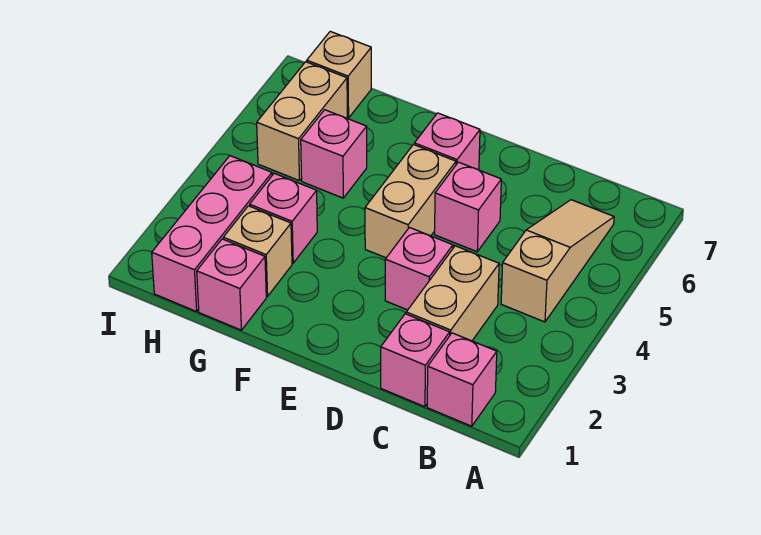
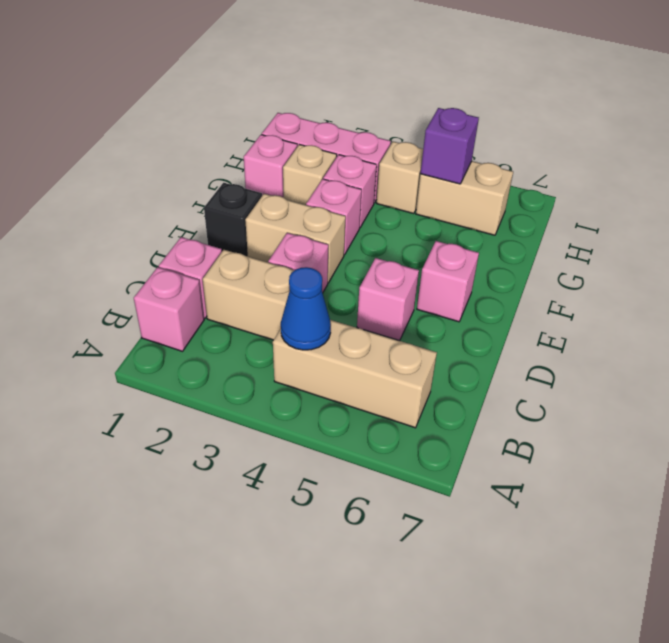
tan slope B4:B6 level 1 top 4 -> tan brick B4:B6 level 1
none -> blue cone B4 level 2
none -> black brick E1 level 1
tan brick E4:E5 level 1 -> tan brick E2:E3 level 1
pink brick G5 level 1 -> pink brick F3 level 1
none -> purple brick H5 level 2
tan brick H7 level 1 -> tan brick H4 level 1

